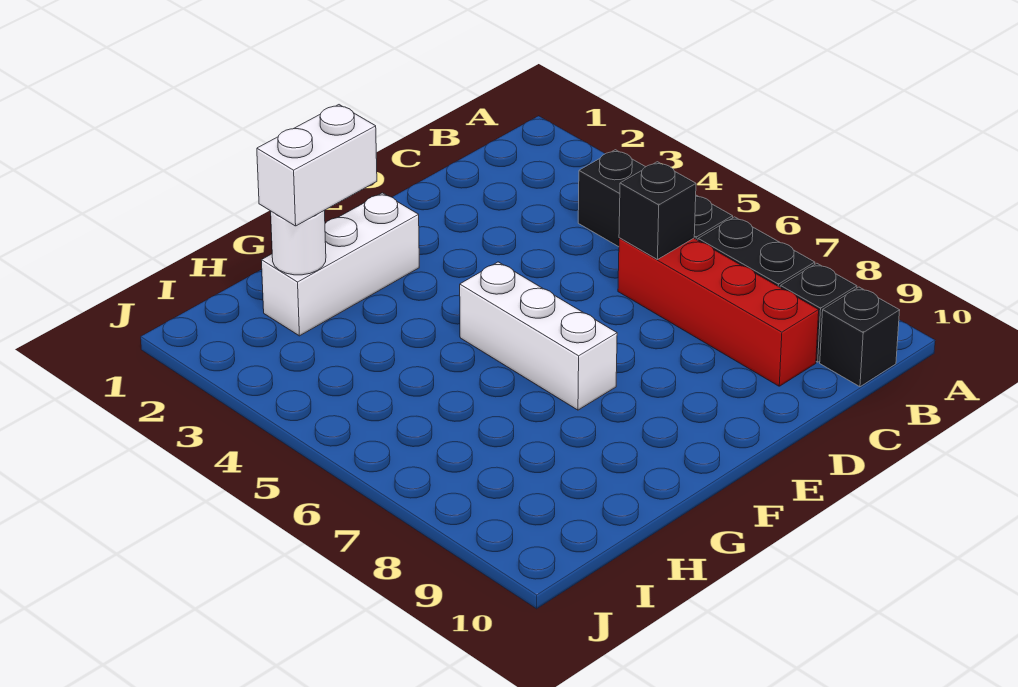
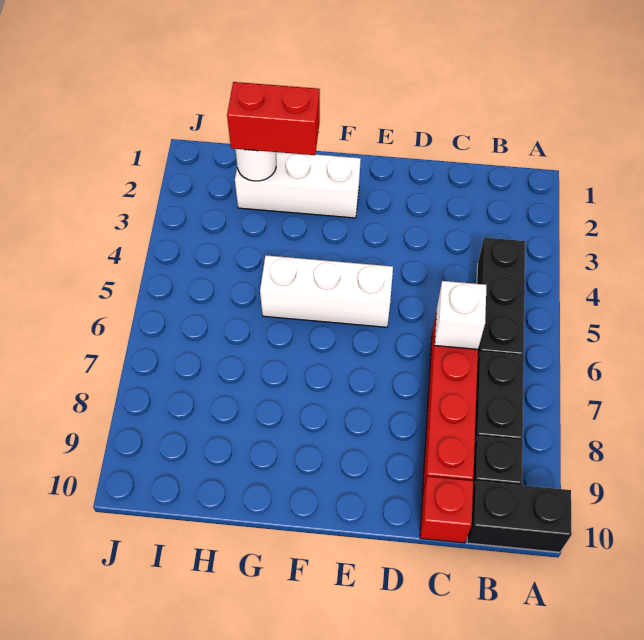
black brick B10 level 1 -> black brick A10:B10 level 1
black brick C6 level 2 -> white brick C6 level 2
none -> red brick C10 level 1
white brick F5:F7 level 1 -> white brick E5:G5 level 1
white brick G2:H2 level 3 -> red brick G2:H2 level 3

